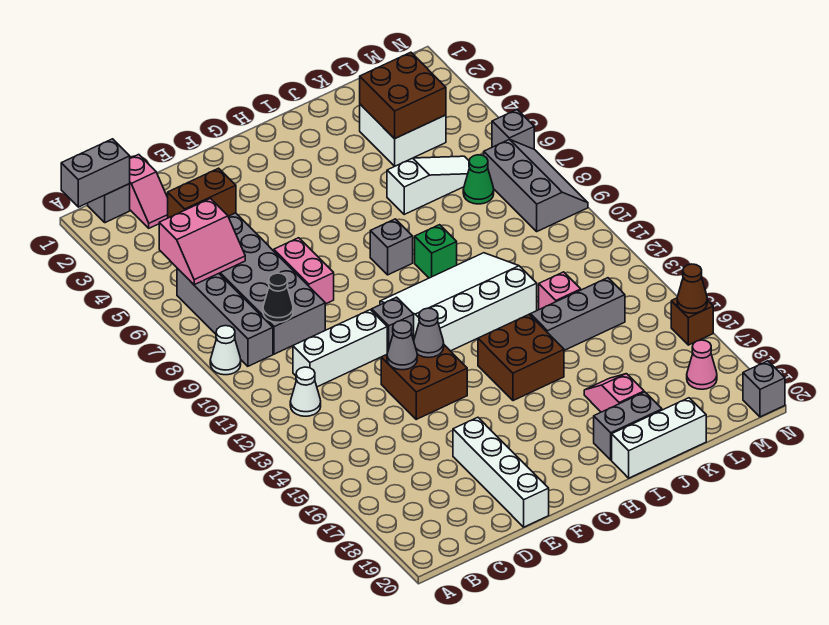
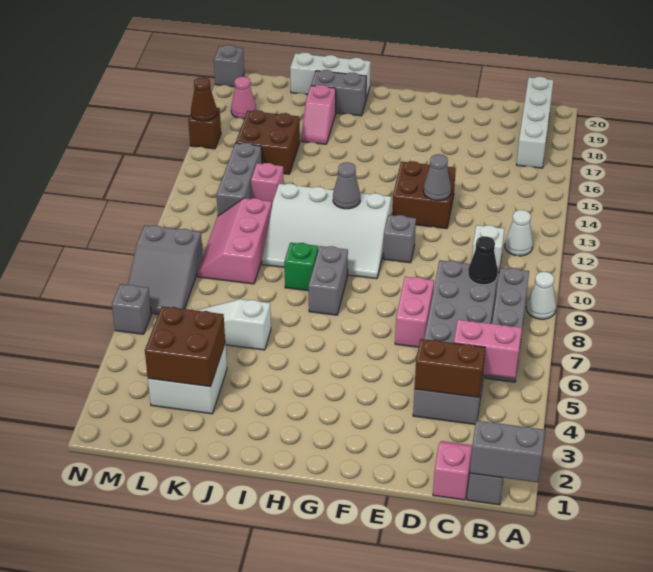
white brick C11:E11 level 1 -> white brick C11 level 1
white brick E17:E20 level 1 -> white brick B17:B20 level 1
grey cone F13 level 2 -> grey cone H12 level 2
grey brick H8 level 1 -> grey brick H8:H9 level 1
brown brick H14:I15 level 1 -> brown brick K15:L16 level 1
grey brick J14:L14 level 1 -> grey brick L12:L14 level 1
none -> pink slope K9:L11 level 1 top K
green cone L7 level 1 -> none
grey slope M7:N9 level 1 top M -> grey slope M7:N9 level 1 top 9

